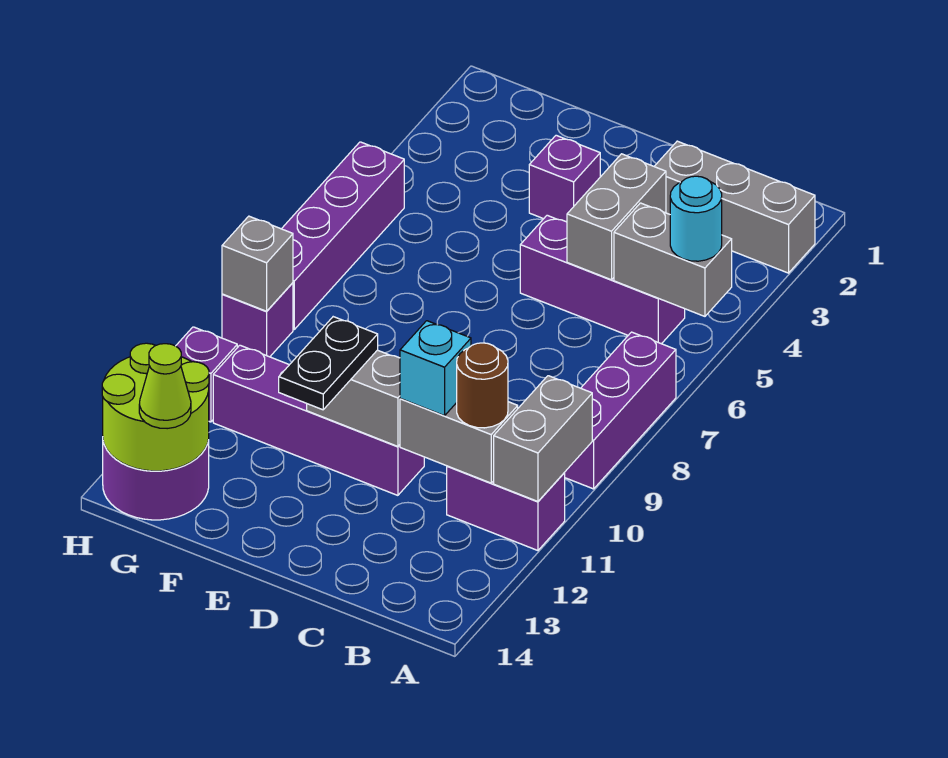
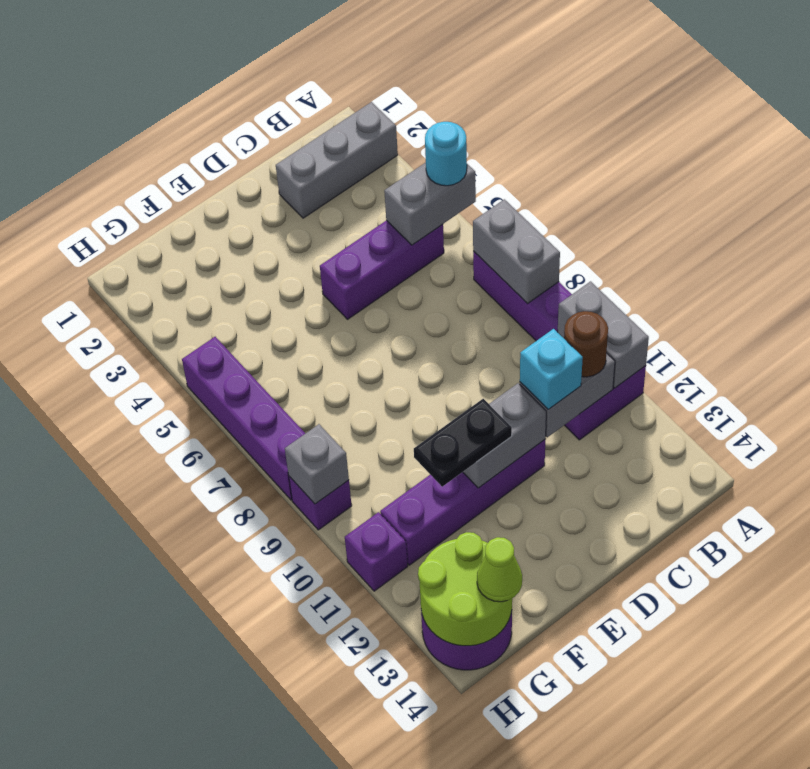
grey brick C4:C5 level 2 -> grey brick A7:A8 level 2
purple brick E3 level 1 -> none
black plate E11:E12 level 3 -> black plate E11:F11 level 3

